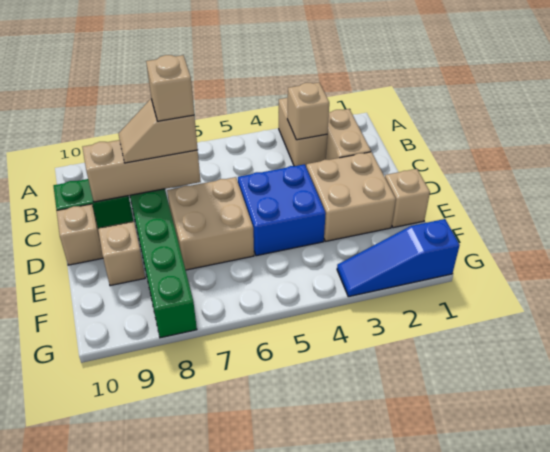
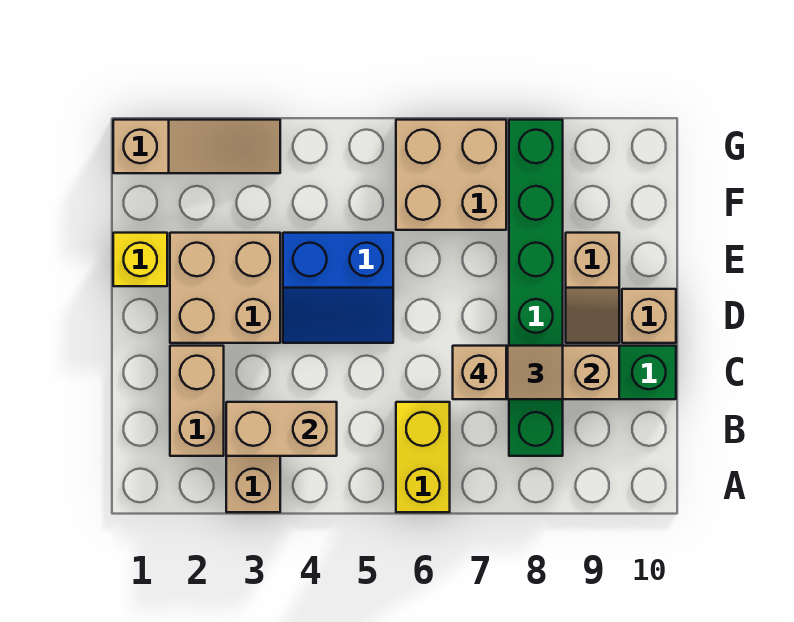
none -> yellow brick A6:B6 level 1
tan brick B3 level 2 -> tan brick B3:B4 level 2
blue brick D4:E5 level 1 -> blue slope D4:E5 level 1 top E
tan brick D6:E7 level 1 -> tan brick F6:G7 level 1
tan brick E1 level 1 -> yellow brick E1 level 1
blue slope G1:G3 level 1 top 1 -> tan slope G1:G3 level 1 top 1

